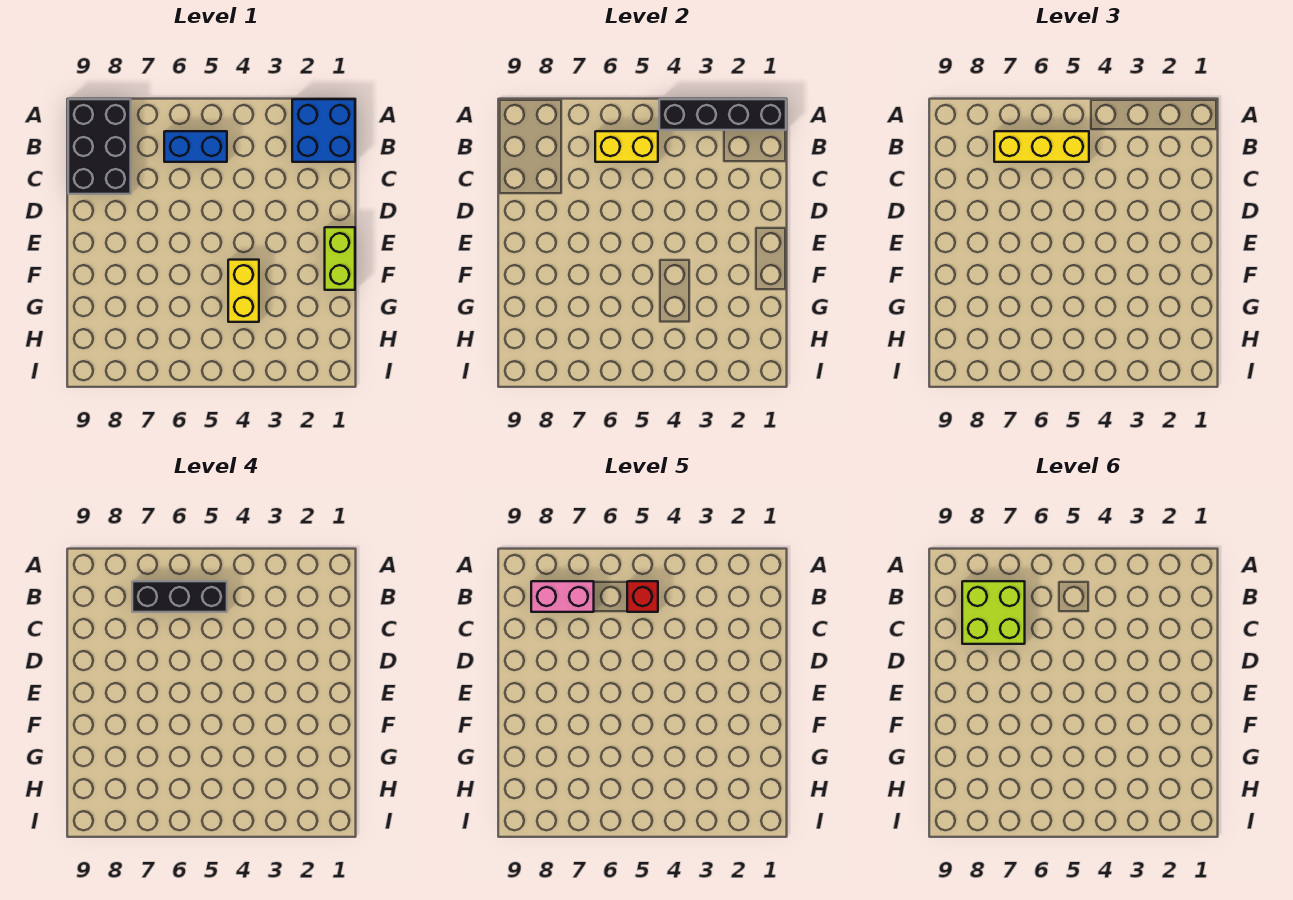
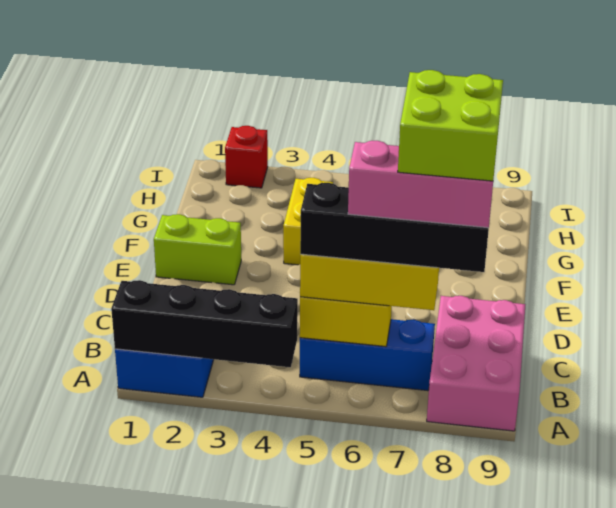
black brick A8:C9 level 1 -> pink brick A8:C9 level 1
blue brick B5:B6 level 1 -> blue brick B5:B7 level 1
black brick B5:B7 level 4 -> black brick B5:B8 level 4
red brick B5 level 5 -> red brick I2 level 1
pink brick B7:B8 level 5 -> pink brick B6:B8 level 5
lime brick E1:F1 level 1 -> lime brick E1:E2 level 1

